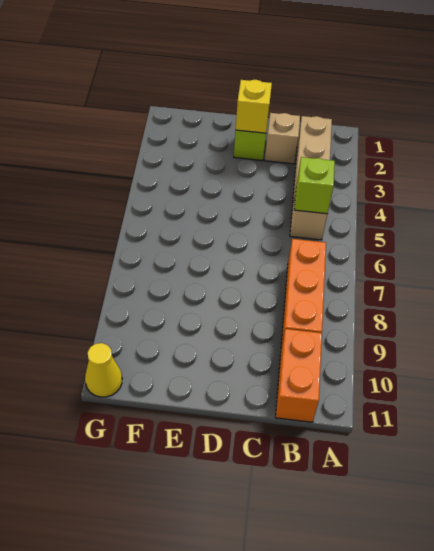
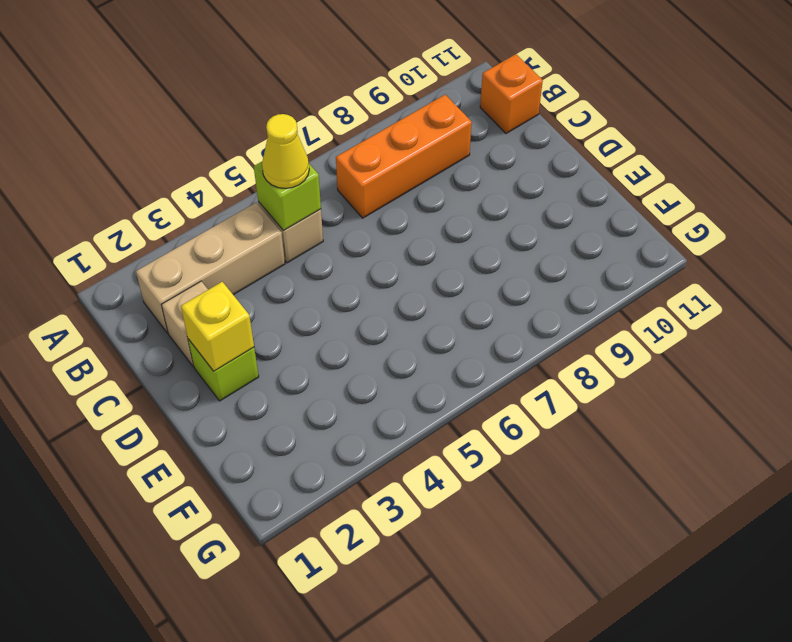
orange brick B10:B11 level 1 -> orange brick B11 level 1
yellow cone G11 level 1 -> yellow cone B5 level 3

